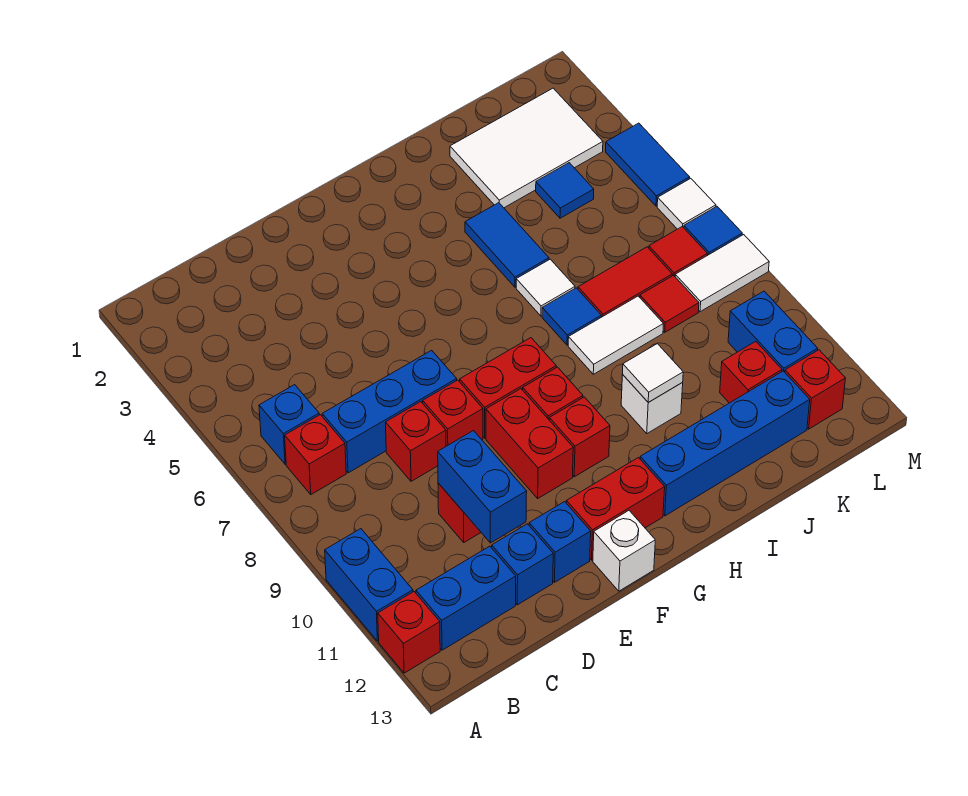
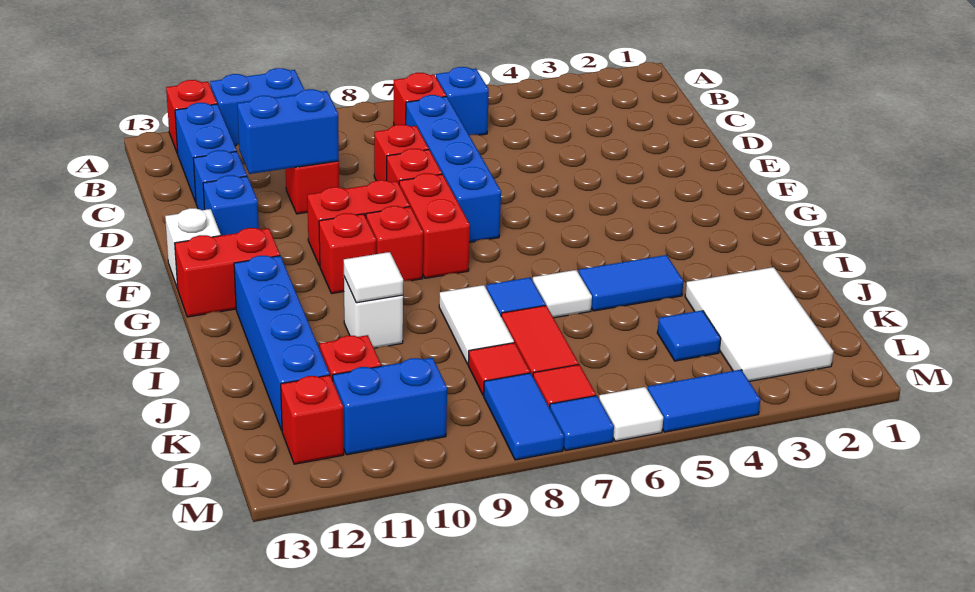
blue brick C7:E7 level 1 -> blue brick C7:F7 level 1
red brick F12:G12 level 1 -> red brick G12:G13 level 1
white tile L8:M8 level 1 -> blue tile L8:M8 level 1

